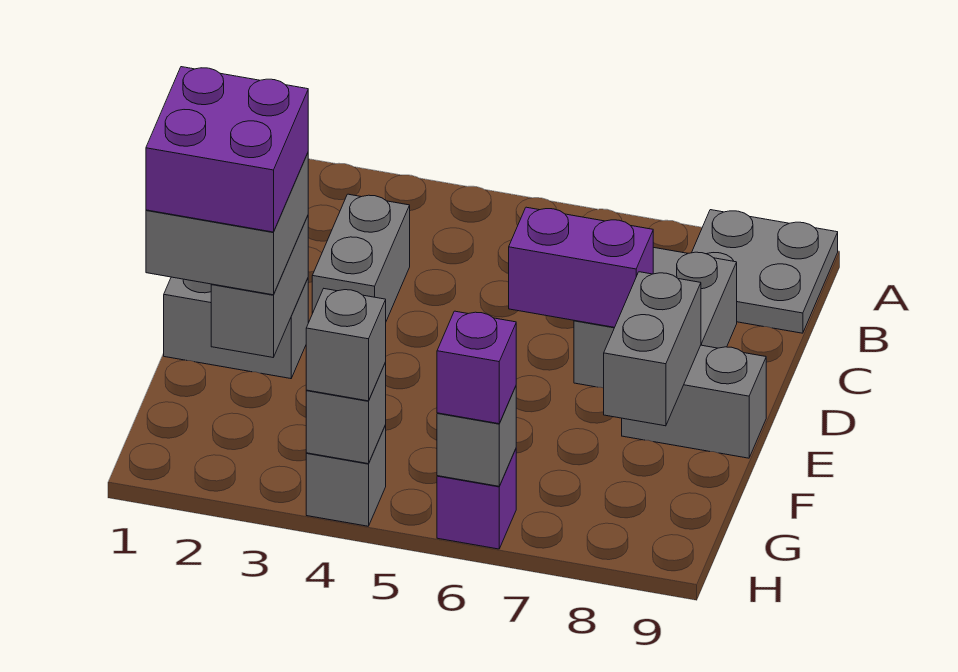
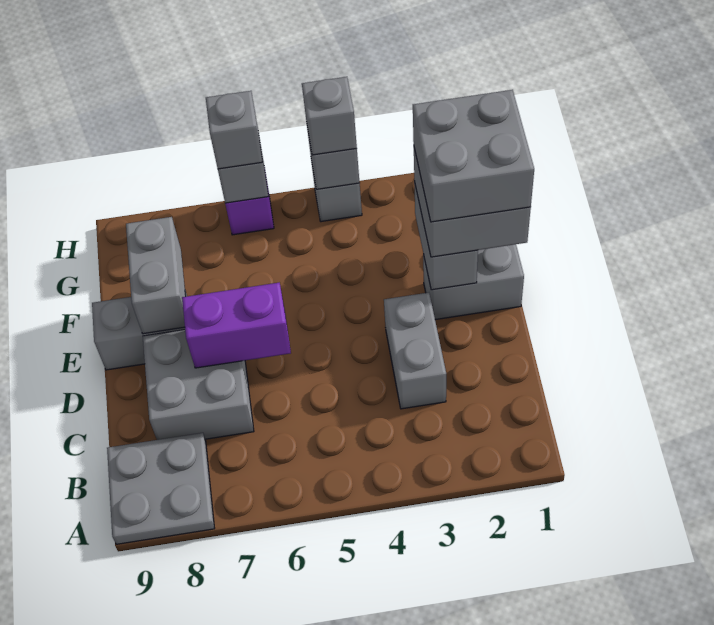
purple brick E1:F2 level 4 -> grey brick E1:F2 level 4
purple brick H6 level 3 -> grey brick H6 level 3

